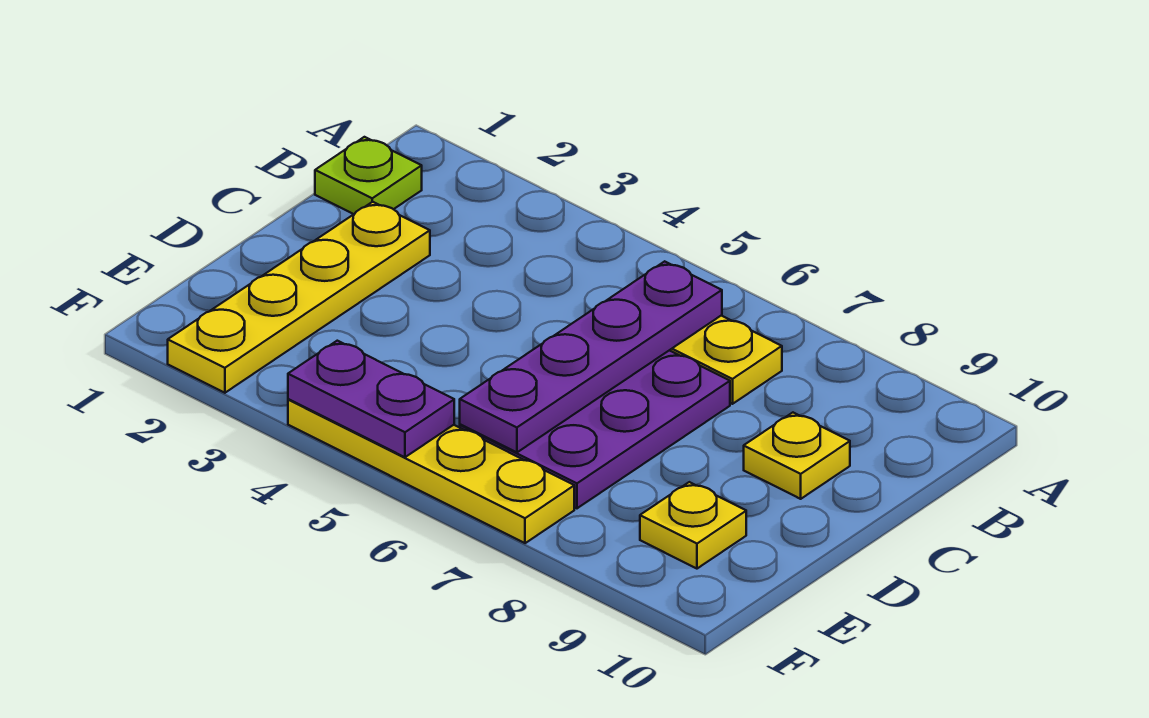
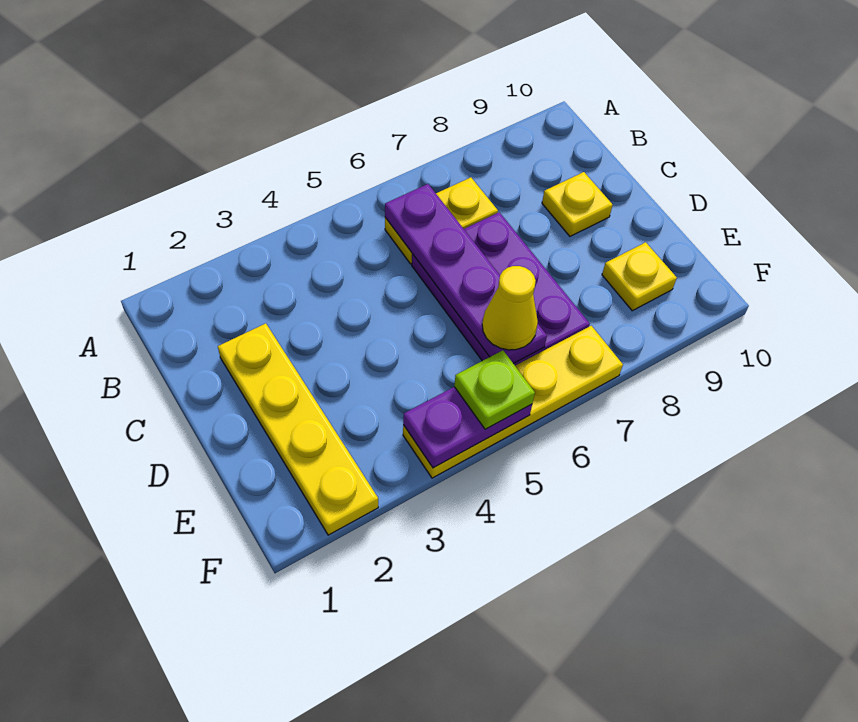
lime plate B1 level 1 -> lime plate F5 level 3
none -> yellow cone E6 level 3

